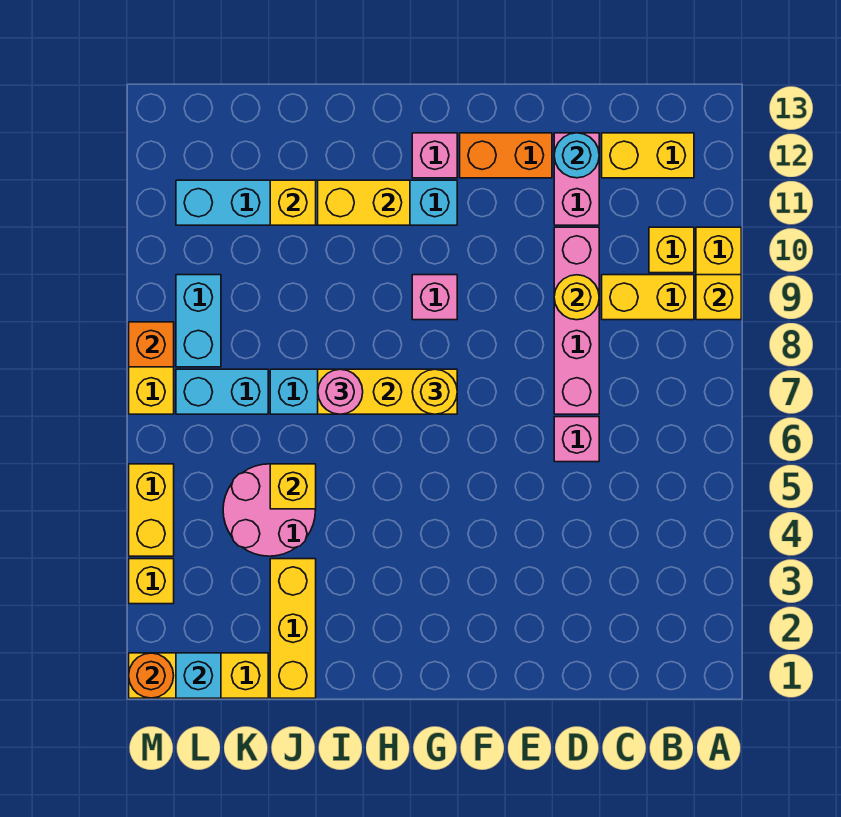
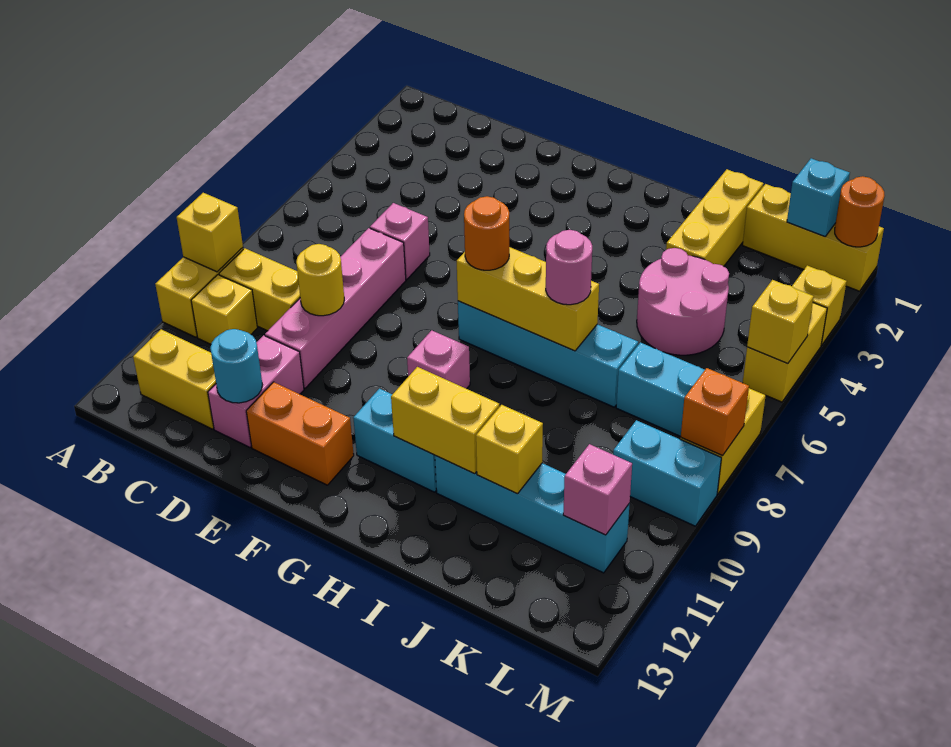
yellow round brick G7 level 3 -> orange round brick G7 level 3
pink brick G12 level 1 -> pink brick L11 level 2
yellow brick J5 level 2 -> yellow brick M5 level 2
cyan brick L8:L9 level 1 -> cyan brick L9:M9 level 1

